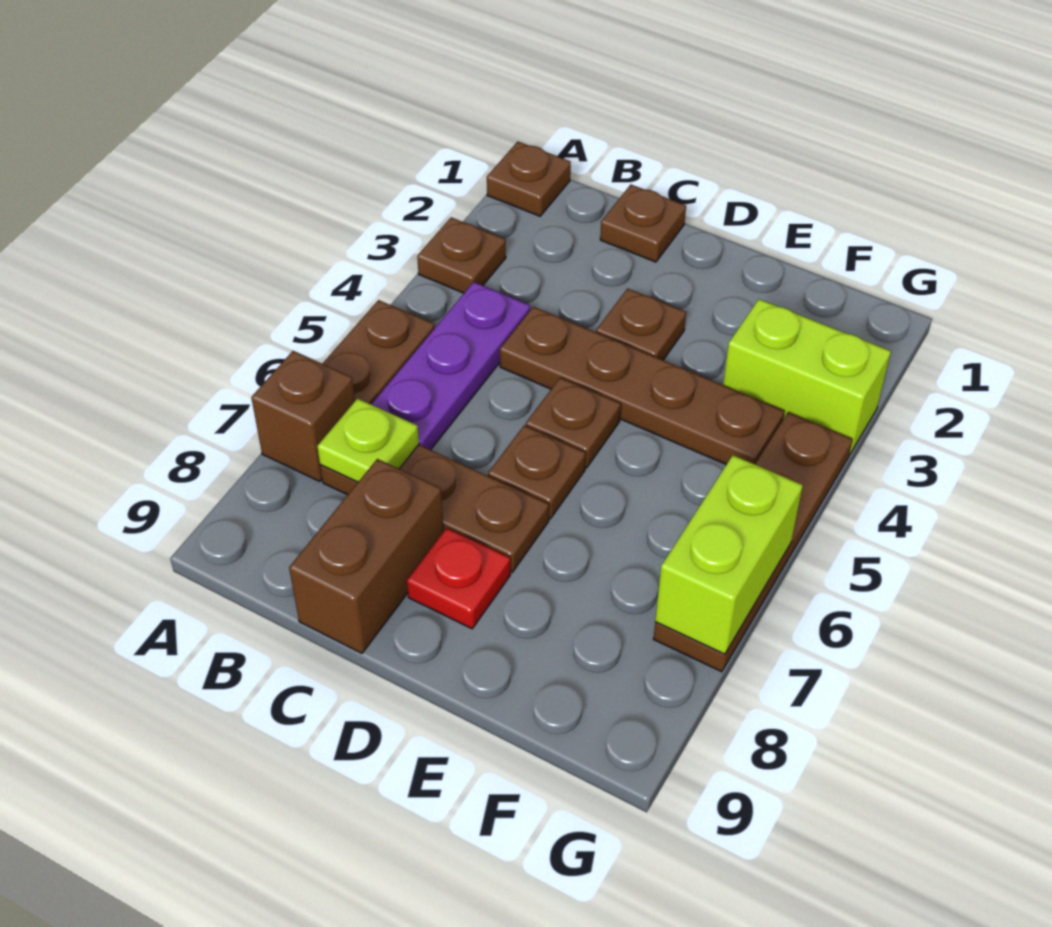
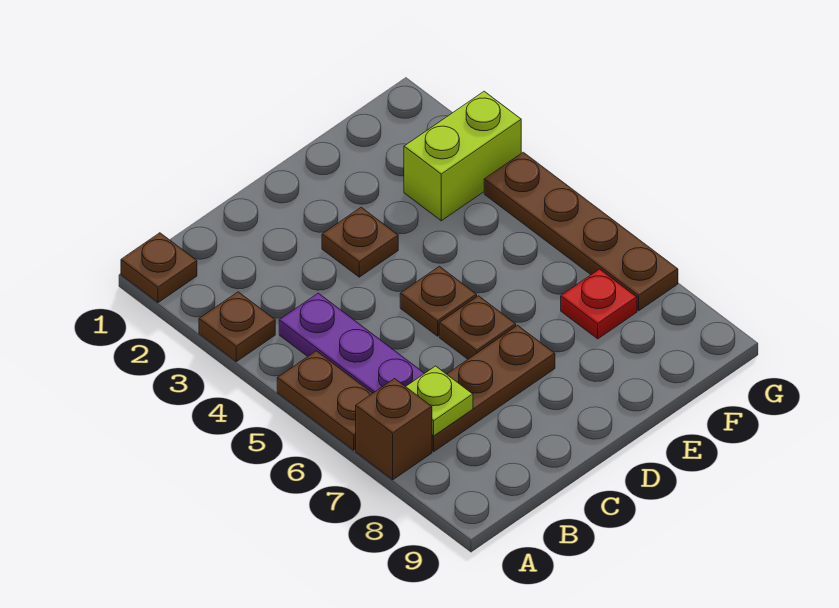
brown plate C1 level 1 -> none
brown plate C4:F4 level 1 -> none
brown brick C8:C9 level 1 -> none
red plate D8 level 1 -> red plate F7 level 1
lime brick G6:G7 level 2 -> none

